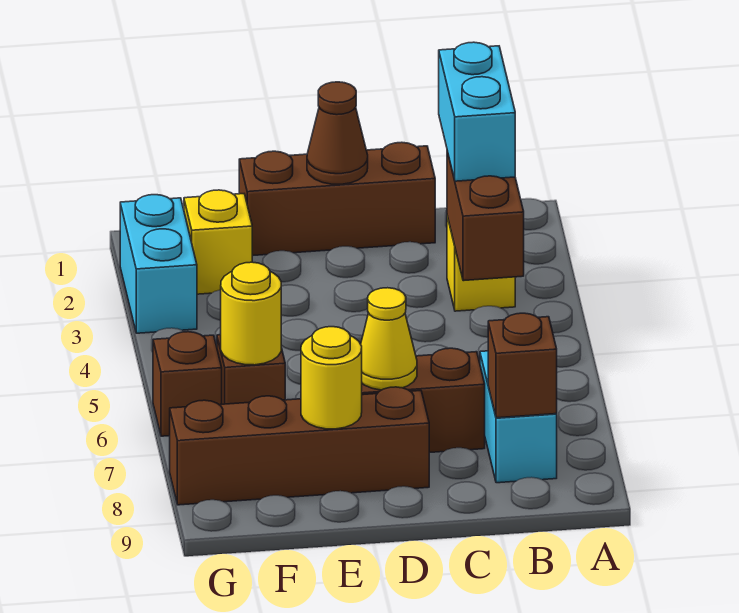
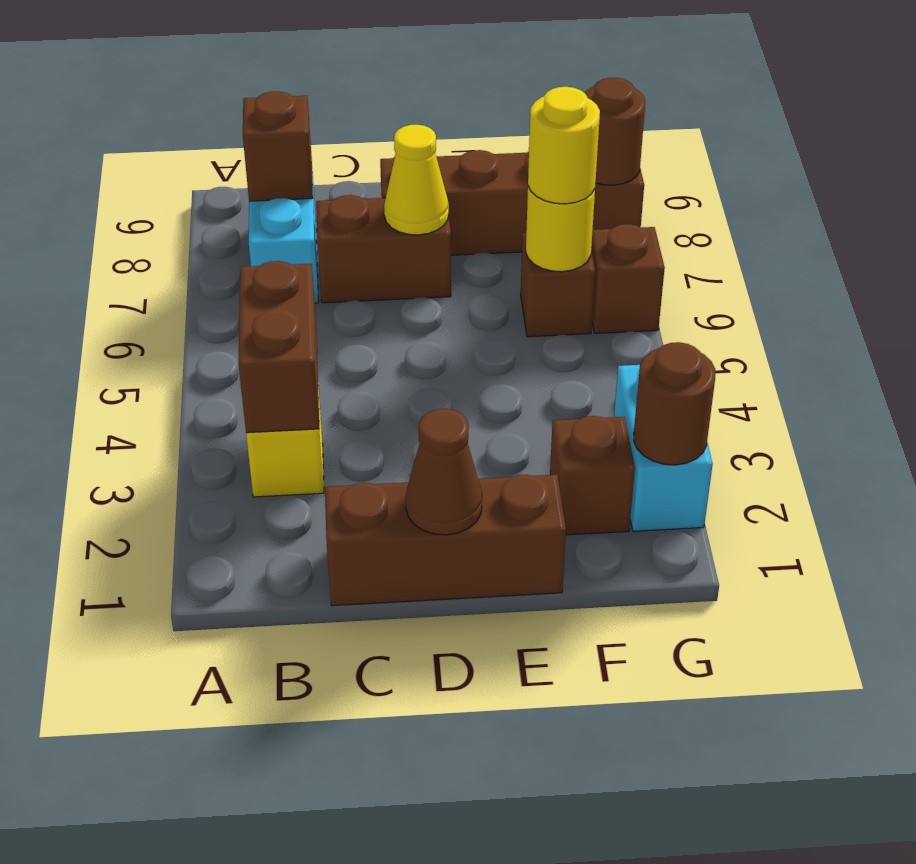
cyan brick B2:B3 level 3 -> none
yellow round brick E8 level 2 -> yellow round brick F6 level 3
yellow brick F2 level 1 -> brown brick F2 level 1
none -> brown round brick G2 level 2
none -> brown round brick G8 level 2

